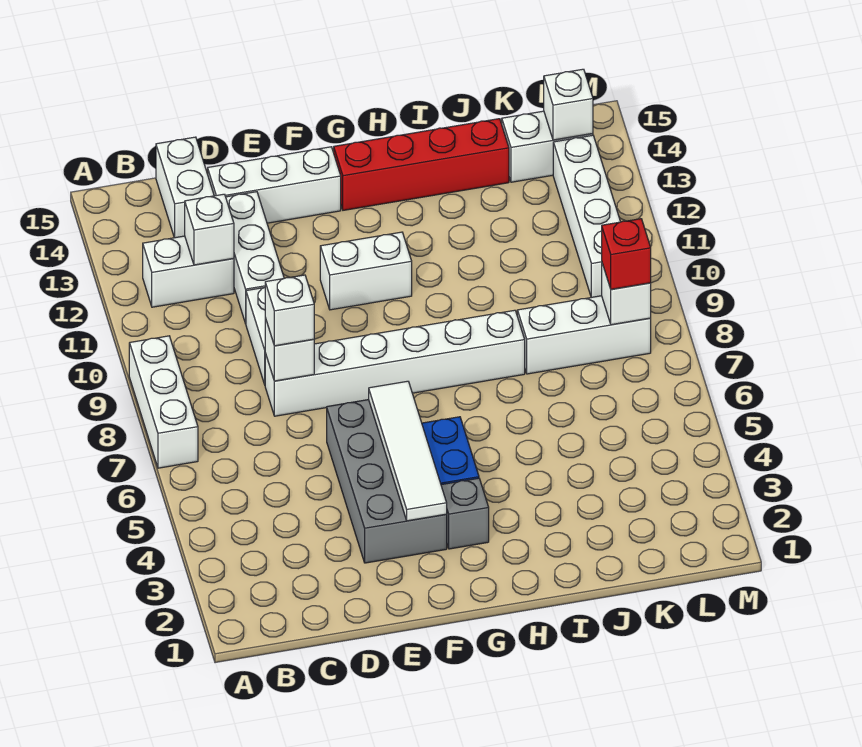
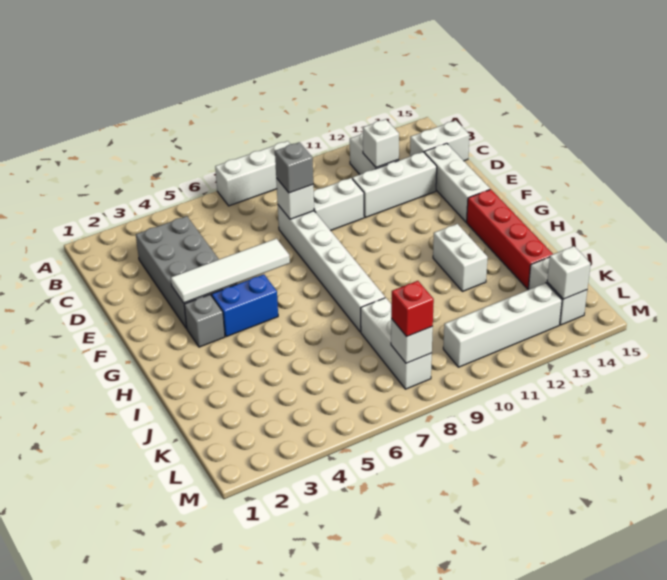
white brick D8 level 3 -> grey brick D8 level 3
grey brick E3:F6 level 1 -> grey brick C3:F4 level 1
white brick F11:G11 level 1 -> white brick H12:I12 level 1

